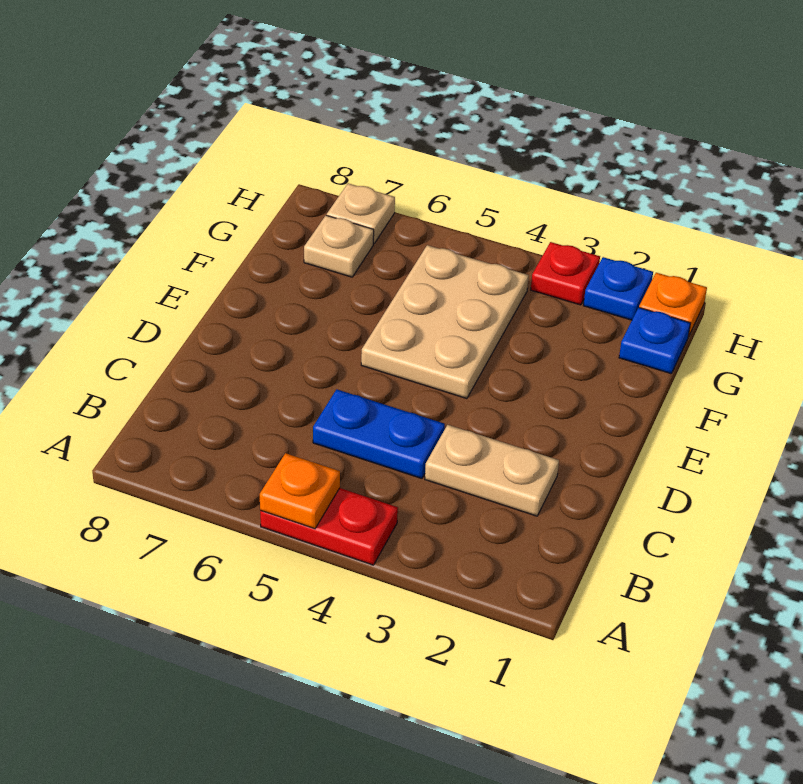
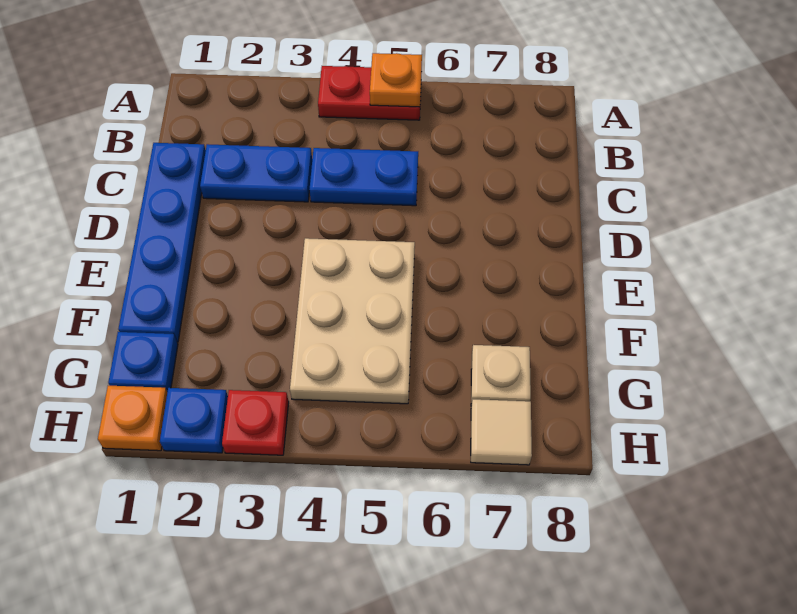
none -> blue plate C1:F1 level 1
tan plate C2:C3 level 1 -> blue plate C2:C3 level 1
tan plate H7 level 1 -> tan tile H7 level 1

